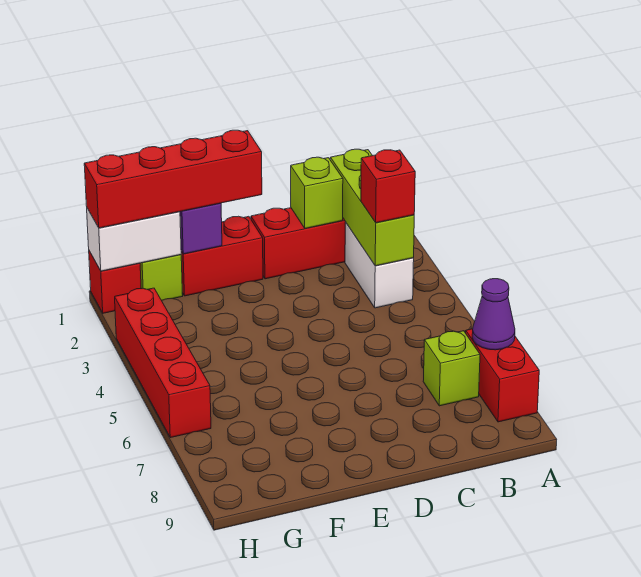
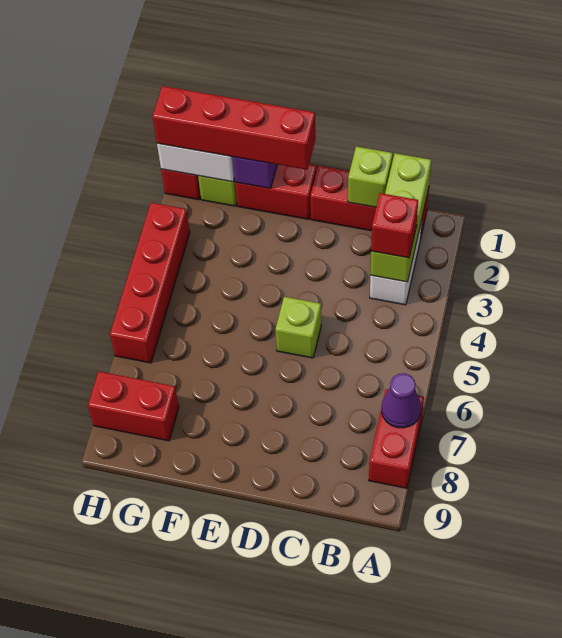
lime brick B7 level 1 -> lime brick D5 level 1
none -> red brick G8:H8 level 1

